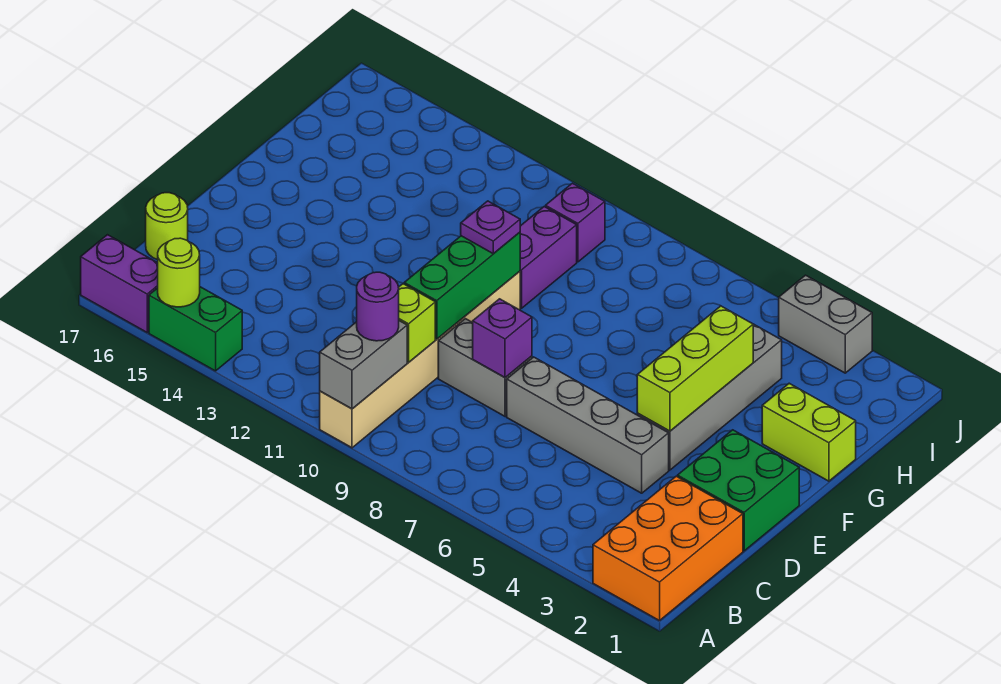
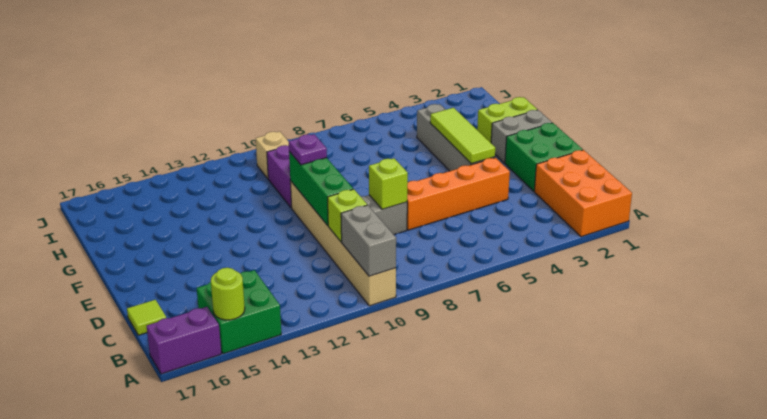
green brick A14:A15 level 1 -> green brick A14:B15 level 1
purple round brick B10 level 3 -> none
lime round brick C17 level 1 -> lime tile C17 level 1
grey brick D4:D7 level 1 -> orange brick D4:D7 level 1
purple brick D8 level 2 -> lime brick D8 level 2
lime brick E4:G4 level 2 -> lime tile E4:G4 level 2
purple brick I10 level 1 -> tan brick I10 level 1
grey brick J3:J4 level 1 -> grey brick F1:F2 level 1

